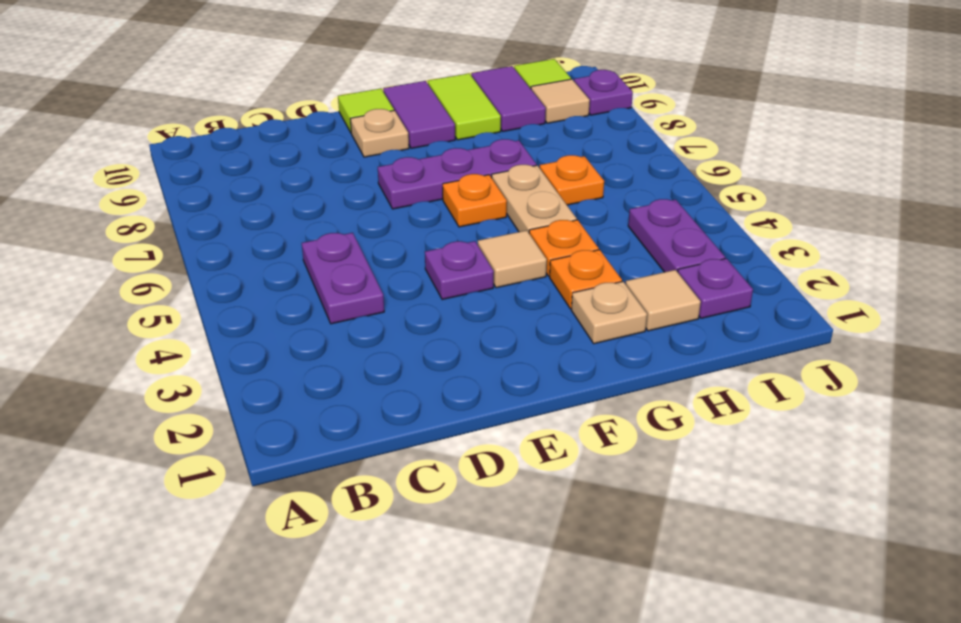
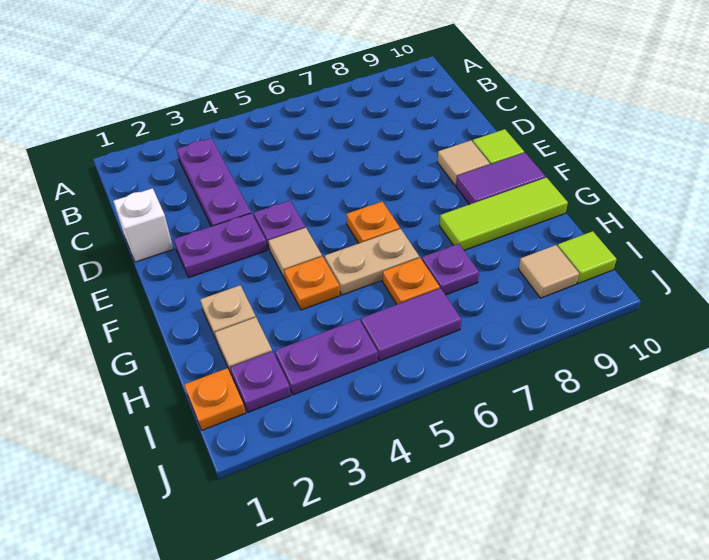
purple plate C4:C5 level 1 -> purple plate E2:E3 level 1
none -> white brick D1 level 1
purple plate E7:G7 level 1 -> purple plate B3:D3 level 1
tan plate E9 level 1 -> tan tile E9 level 1
orange plate G3 level 1 -> orange plate I1 level 1
lime tile G9:G10 level 1 -> lime tile G8:G10 level 1
purple tile H9:H10 level 1 -> purple tile I5:I6 level 1
purple plate J9 level 1 -> purple plate H7 level 1

